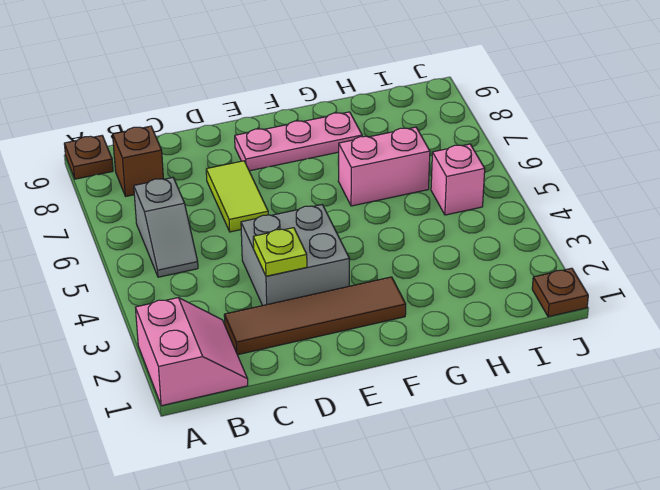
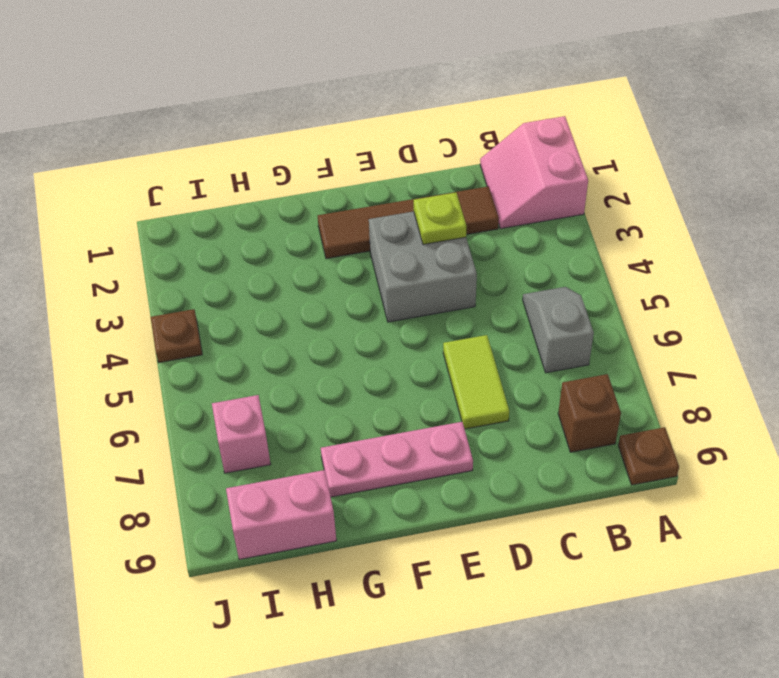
pink brick G6:H6 level 1 -> pink brick H9:I9 level 1
pink brick I5 level 1 -> pink brick I7 level 1
brown plate J1 level 1 -> brown plate J4 level 1

